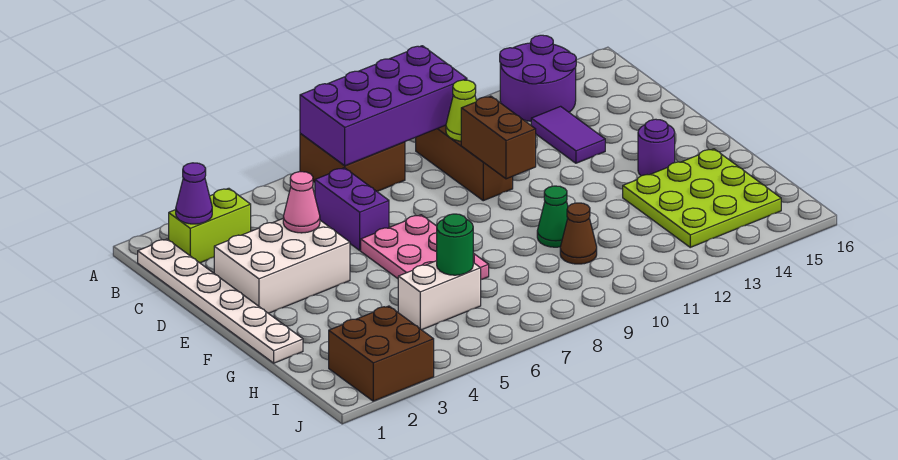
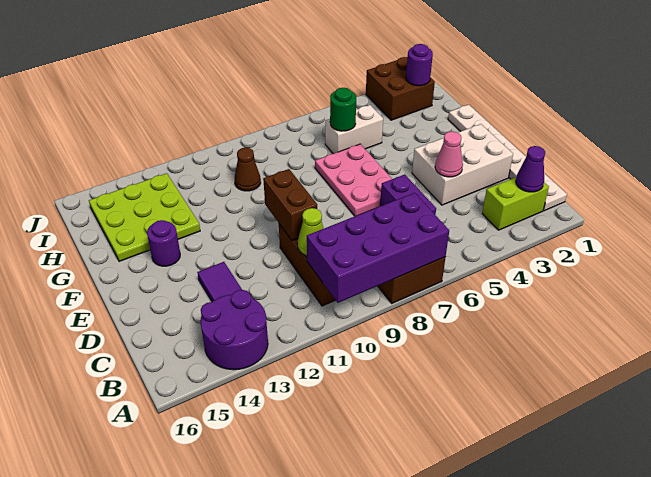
green cone G10 level 1 -> none
none -> purple round brick I2 level 2

